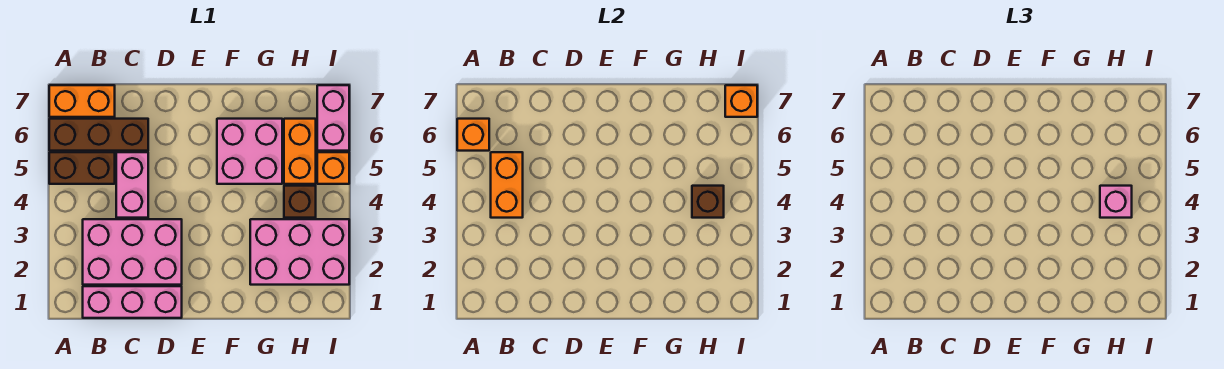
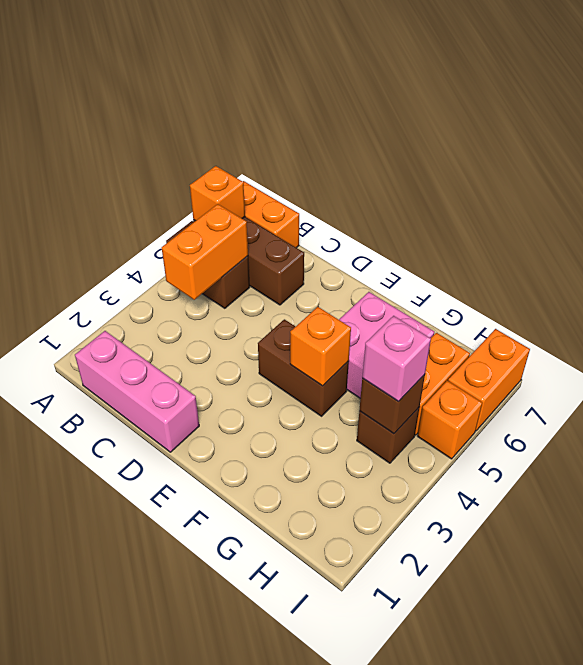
pink brick B2:D3 level 1 -> none
pink brick C4:C5 level 1 -> none
none -> brown brick E4:F4 level 1
pink brick G2:I3 level 1 -> none
pink brick I6:I7 level 1 -> orange brick I6:I7 level 1
orange brick I7 level 2 -> orange brick F4 level 2

